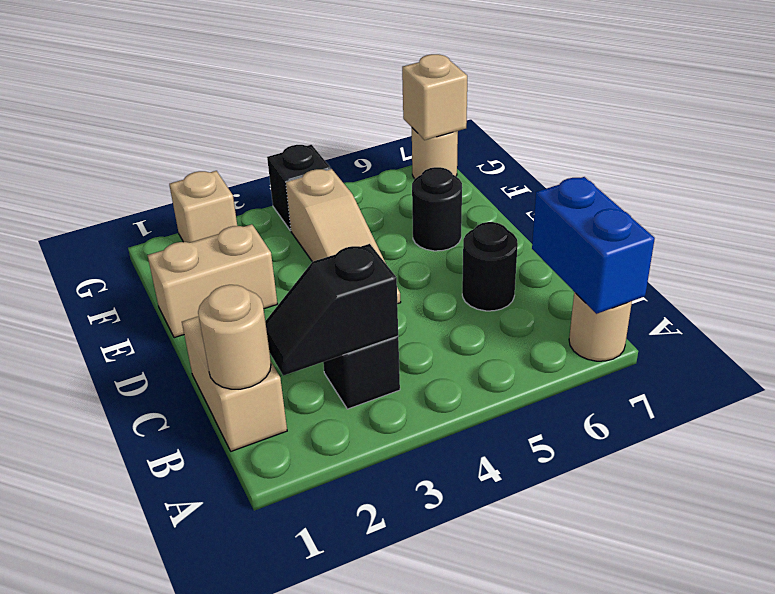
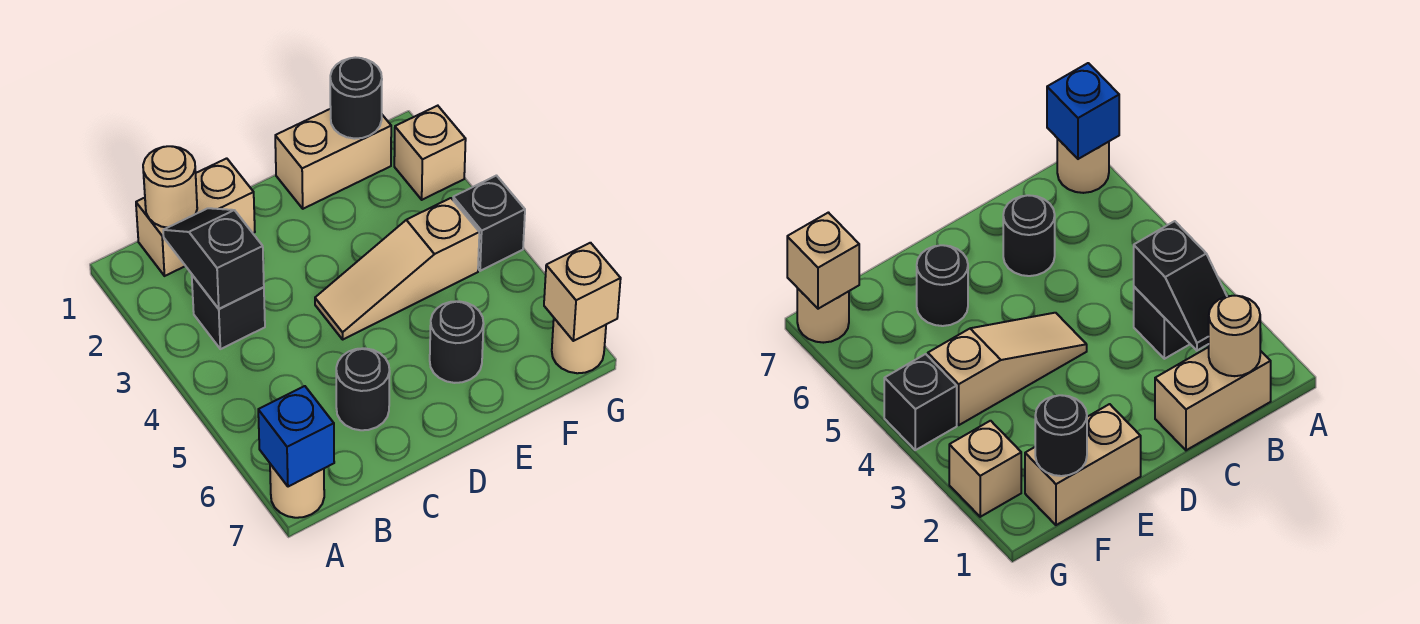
blue brick A7:B7 level 2 -> blue brick A7 level 2
tan brick E1:E2 level 1 -> tan brick E1:F1 level 1
none -> black round brick F1 level 2

